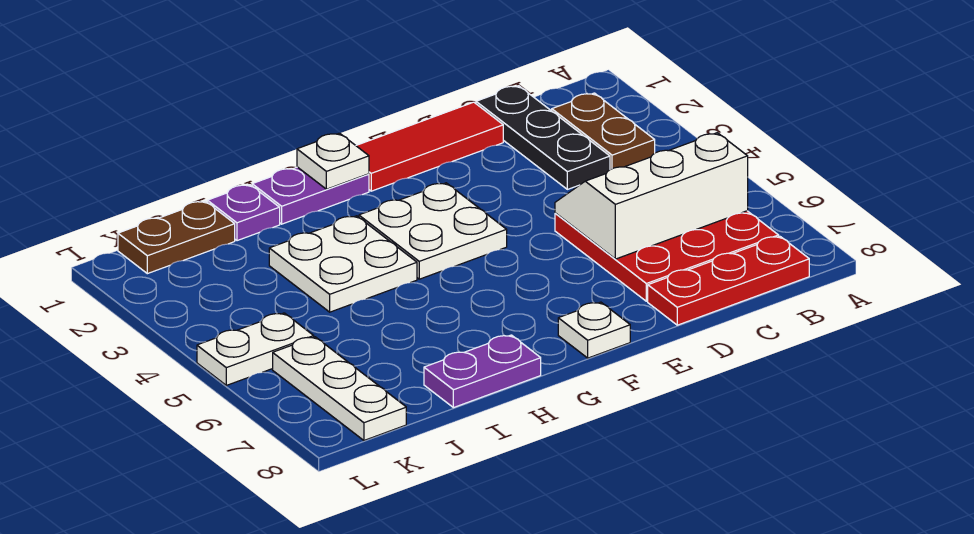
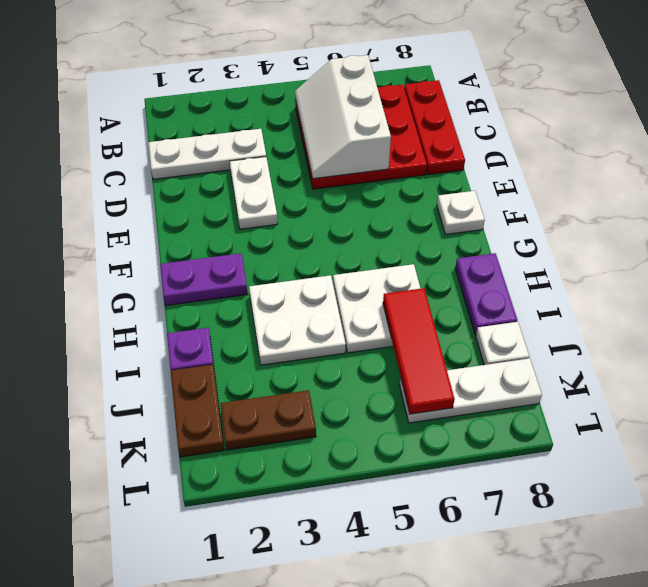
brown plate B2:B3 level 1 -> brown plate K2:K3 level 1
black plate C1:C3 level 1 -> white plate C1:C3 level 1
red tile D1:F1 level 1 -> red tile I6:K6 level 2
white plate F3:G4 level 1 -> white plate H5:I6 level 1
purple plate G1:H1 level 1 -> purple plate G1:G2 level 1
white plate G1 level 2 -> white plate J8 level 1
white plate K5:L5 level 1 -> white plate D3:E3 level 1

